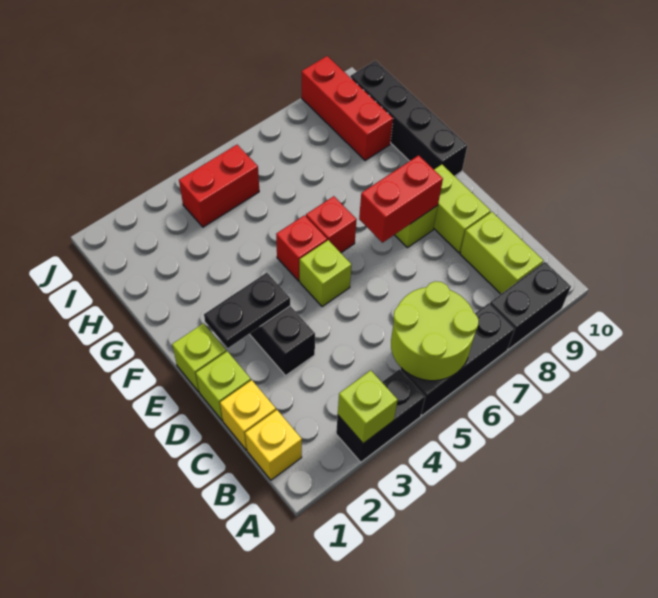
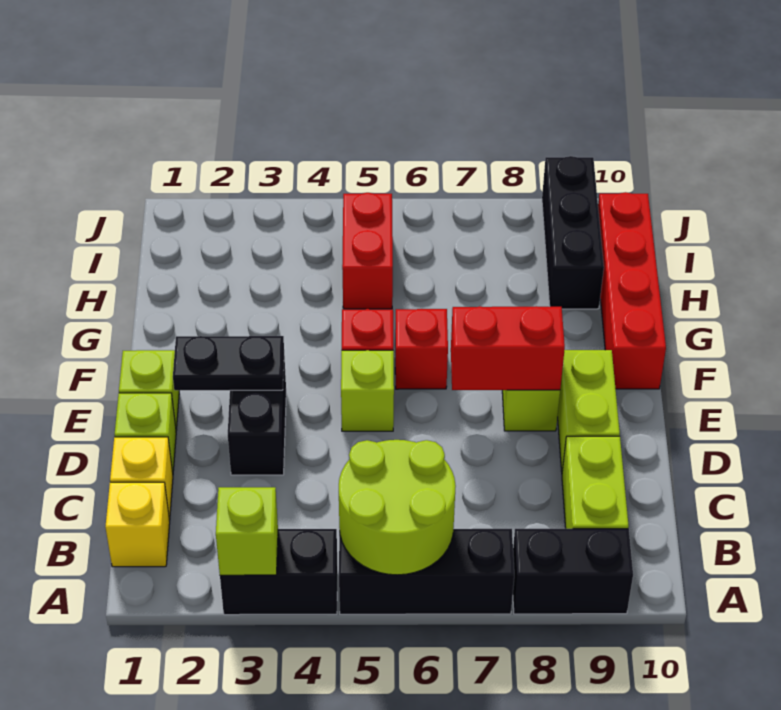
black brick F10:I10 level 1 -> red brick F10:I10 level 1
red brick H9:J9 level 1 -> black brick H9:J9 level 1
red brick I4:I5 level 1 -> red brick H5:I5 level 1

